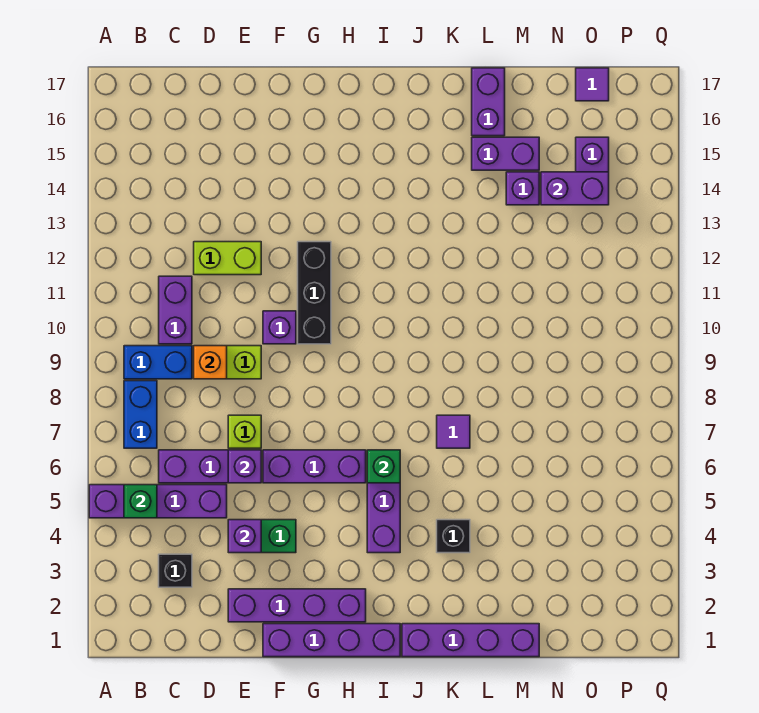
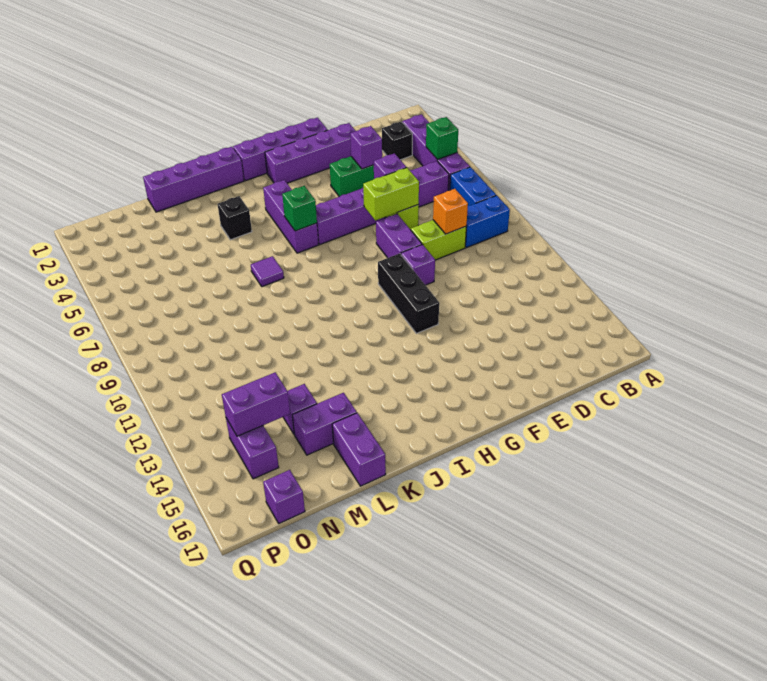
purple brick A5:D5 level 1 -> purple brick B3:B6 level 1
purple brick C10:C11 level 1 -> purple brick F8:F9 level 1
lime brick D12:E12 level 1 -> lime brick E7:F7 level 2
purple tile O17 level 1 -> purple brick O17 level 1

